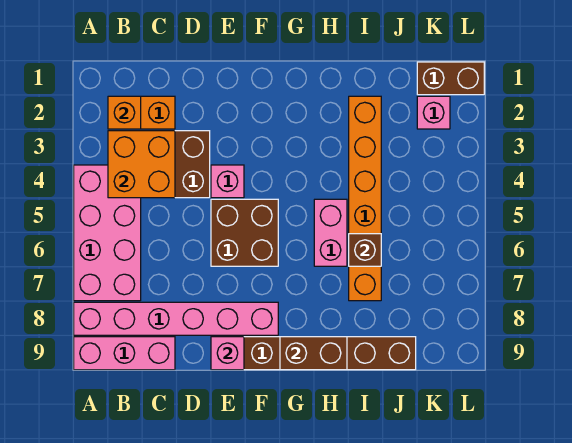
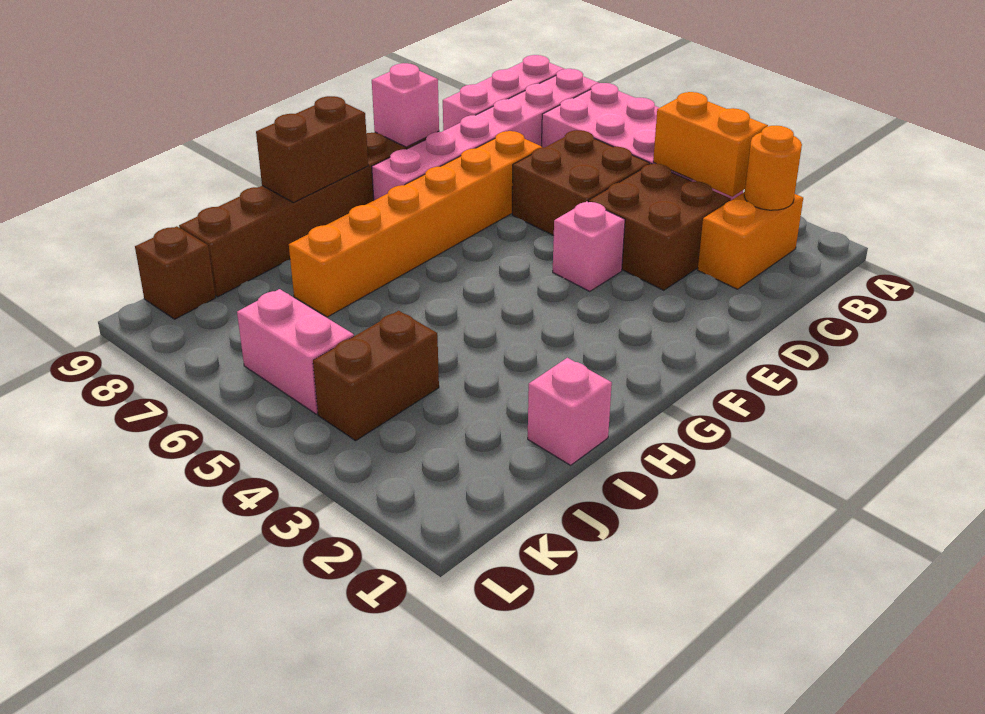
orange brick B2 level 2 -> orange round brick B2 level 2
orange brick B3:C4 level 2 -> orange brick B3:B4 level 2
brown brick E5:F6 level 1 -> brown brick C5:D6 level 1
pink brick H5:H6 level 1 -> pink brick K5:K6 level 1
orange brick I2:I7 level 1 -> orange brick D7:I7 level 1
brown brick I6 level 2 -> brown brick K9 level 1
brown brick K1:L1 level 1 -> brown brick J4:K4 level 1
pink brick K2 level 1 -> pink brick I1 level 1

